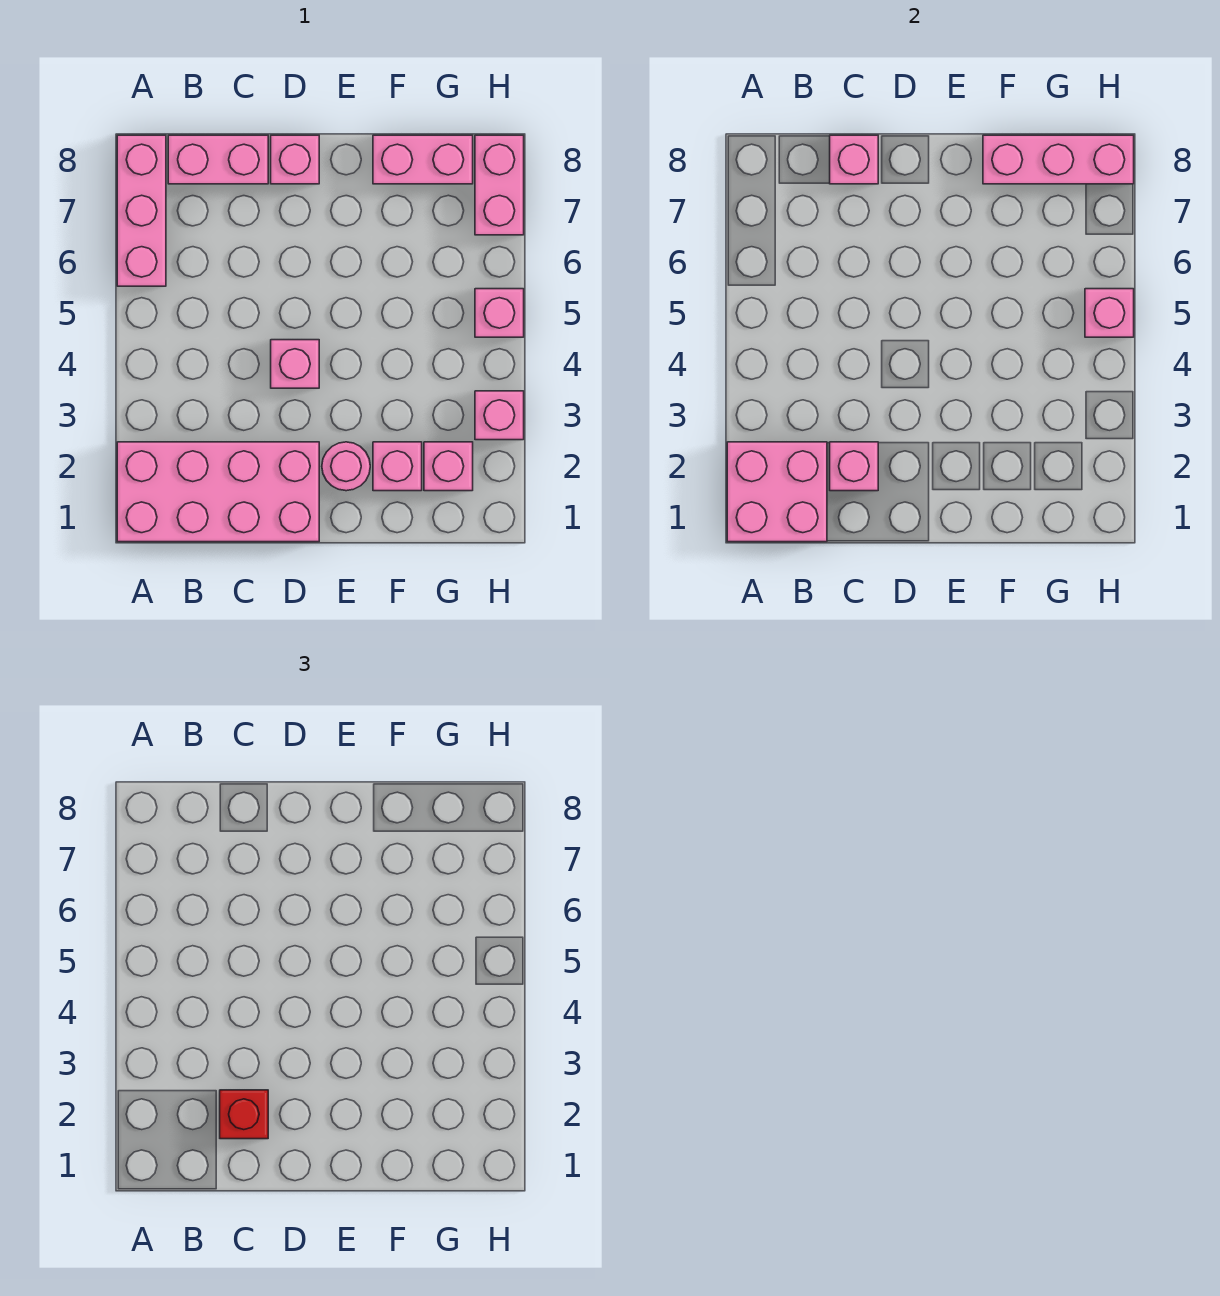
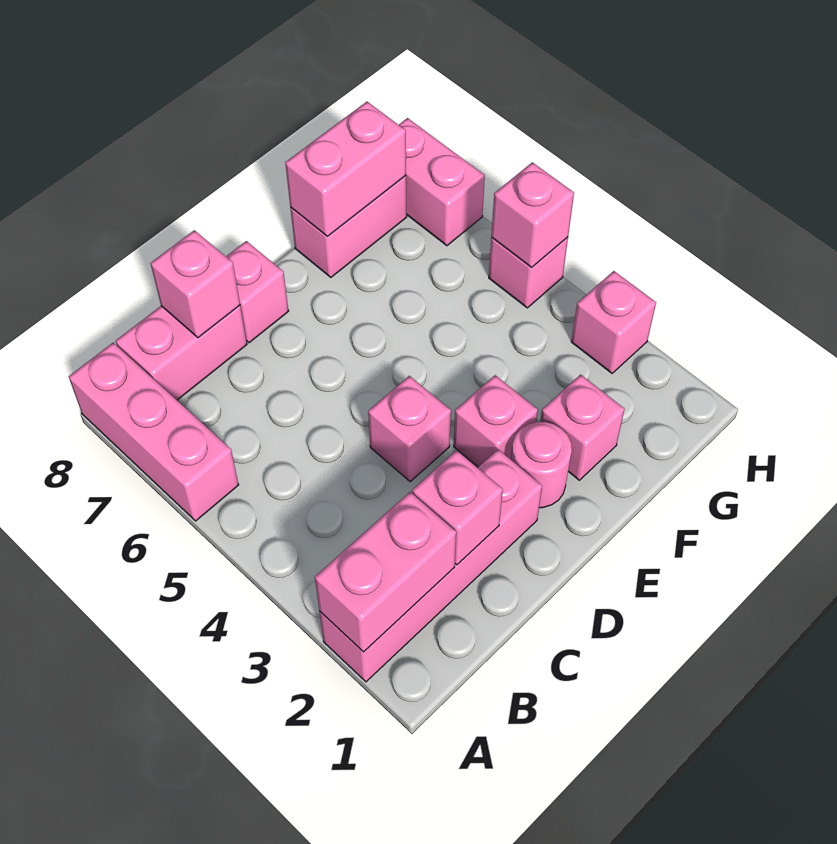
pink brick A1:D2 level 1 -> pink brick A2:D2 level 1
pink brick A1:B2 level 2 -> pink brick A2:B2 level 2
red brick C2 level 3 -> none
pink brick F8:H8 level 2 -> pink brick F8:G8 level 2
pink brick G2 level 1 -> pink brick E3 level 1

